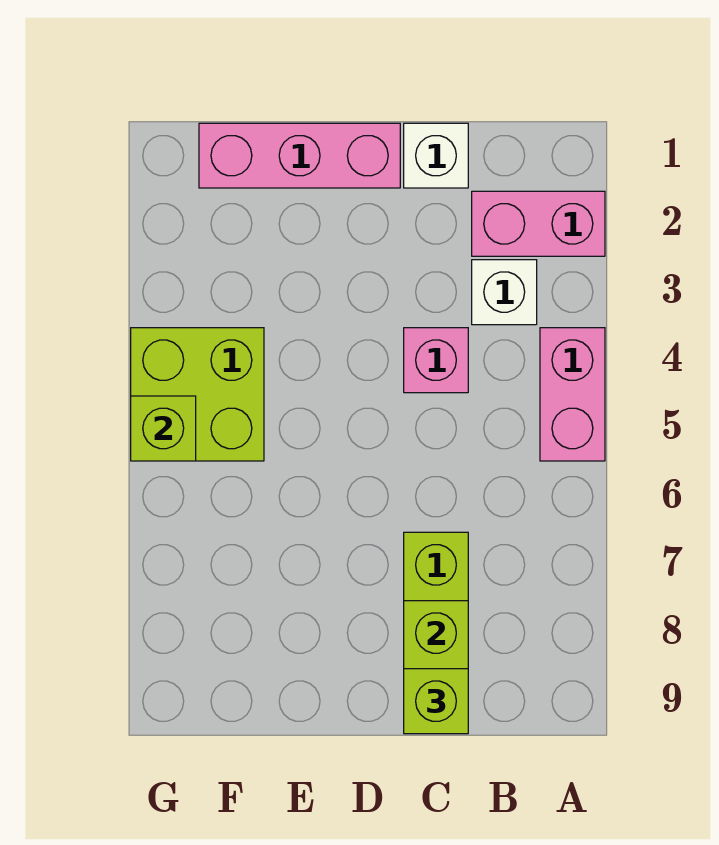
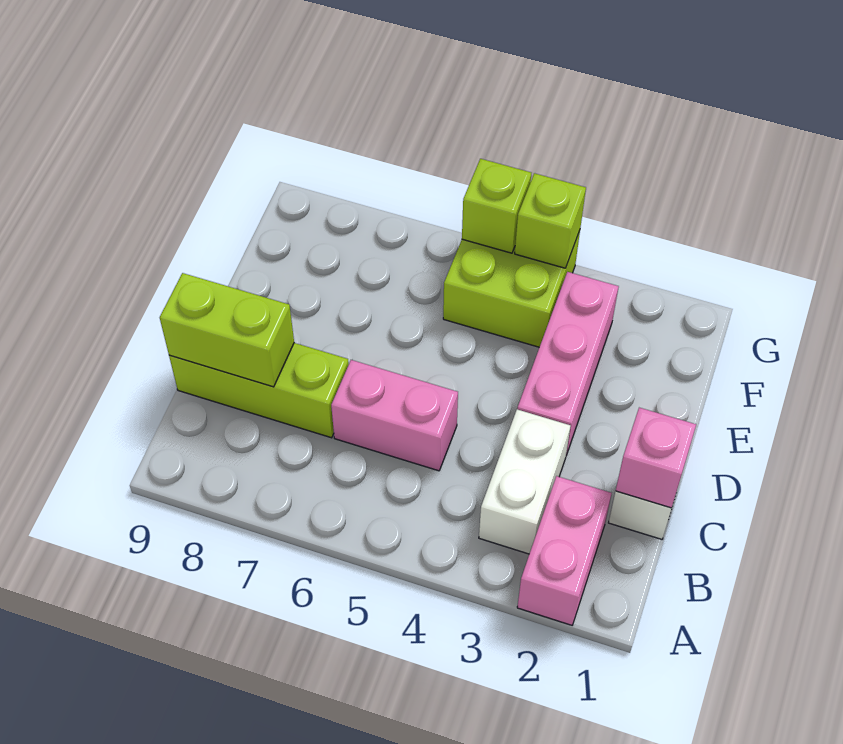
pink brick A4:A5 level 1 -> pink brick C5:C6 level 1
white brick B3 level 1 -> white brick B3:C3 level 1
pink brick C4 level 1 -> pink brick C1 level 2
lime brick C9 level 3 -> lime brick G4 level 2
pink brick D1:F1 level 1 -> pink brick D3:F3 level 1

